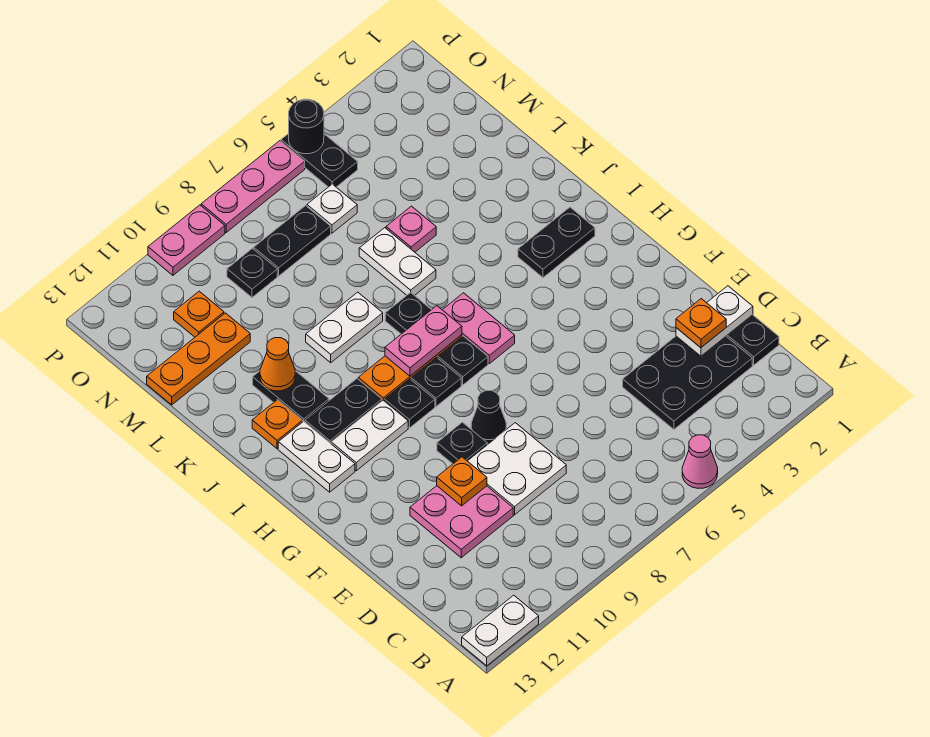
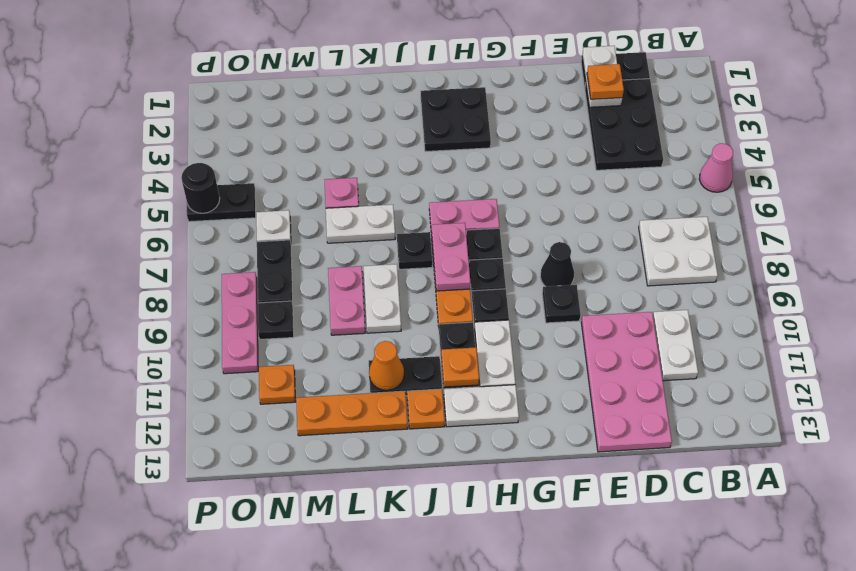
white plate A12:A13 level 1 -> white plate C10:C11 level 1
white plate D8:E9 level 1 -> white plate B7:C8 level 1
pink plate D10:E11 level 1 -> pink plate D10:E13 level 1
orange plate E10 level 2 -> orange plate I11 level 2
black plate I2:I3 level 1 -> black plate H2:I3 level 1
orange plate M11:M13 level 1 -> orange plate K12:M12 level 1
pink plate P6:P8 level 1 -> pink plate O8:O10 level 1
pink plate P9:P10 level 1 -> pink plate L8:L9 level 1

